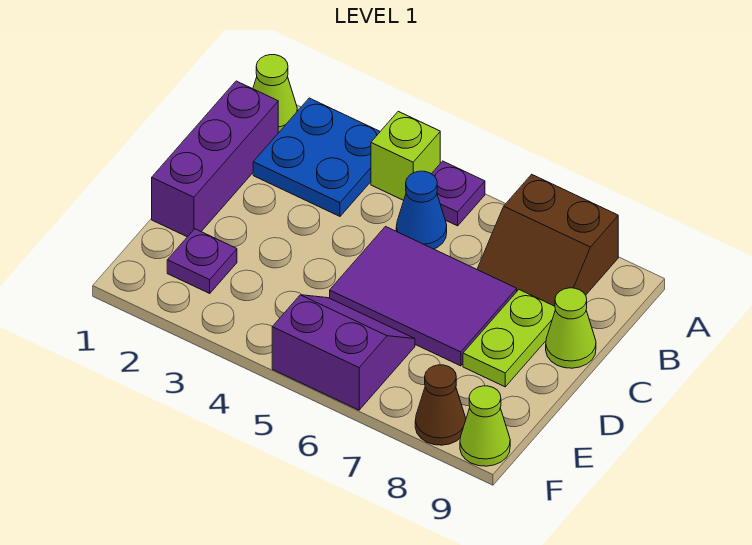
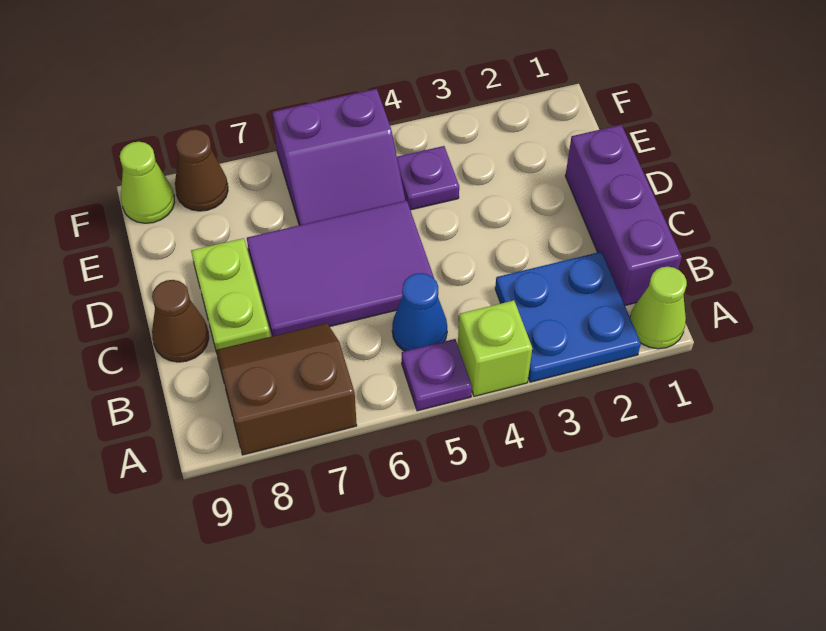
lime cone C9 level 1 -> brown cone C9 level 1
purple plate E2 level 1 -> purple plate E4 level 1

